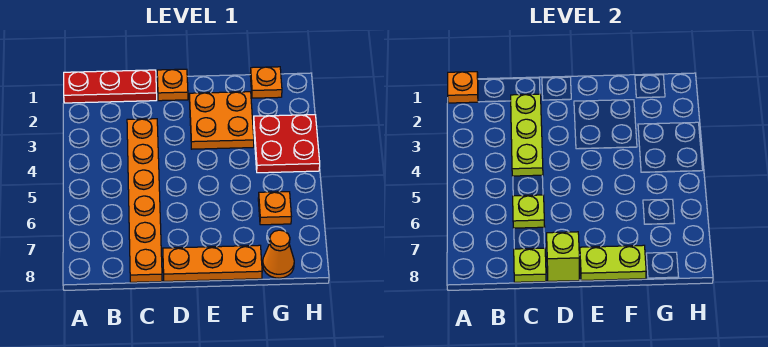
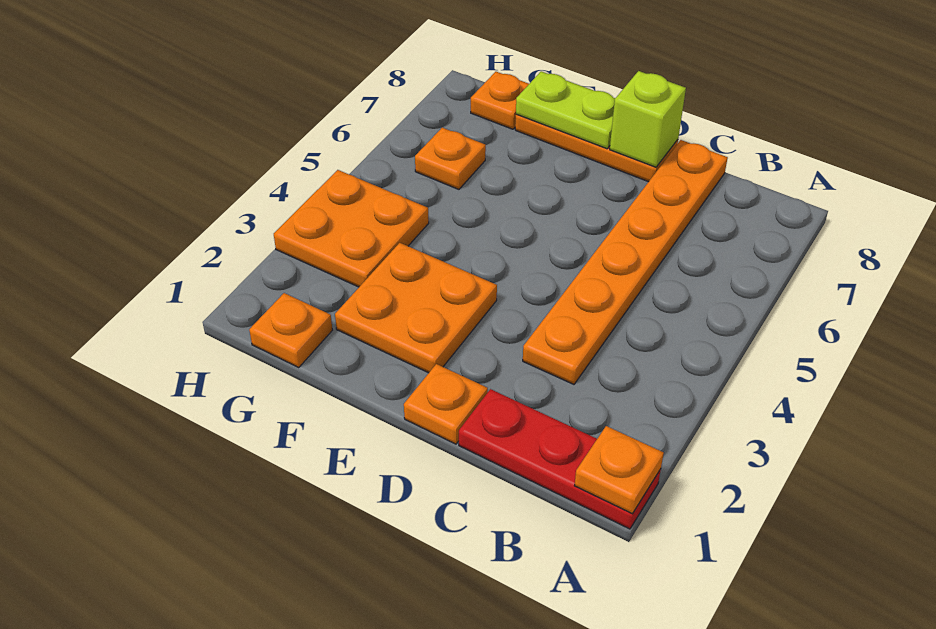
lime plate C2:C4 level 2 -> none
lime plate C6 level 2 -> none
lime plate C8 level 2 -> none
red plate G3:H4 level 1 -> orange plate G3:H4 level 1
orange cone G8 level 1 -> orange plate G8 level 1

